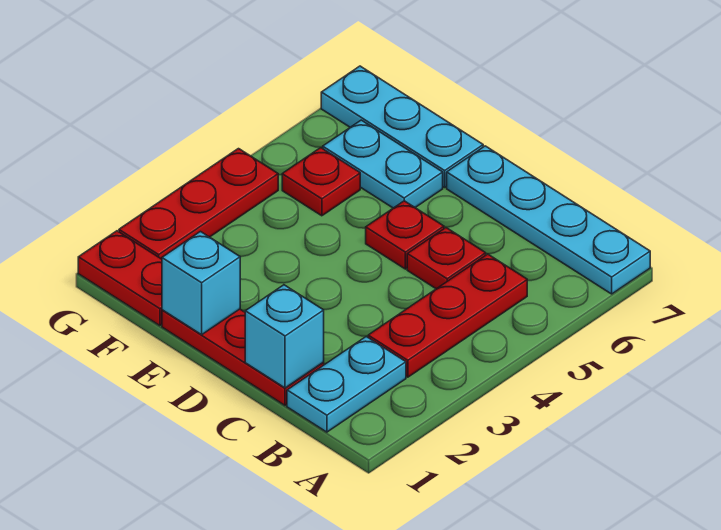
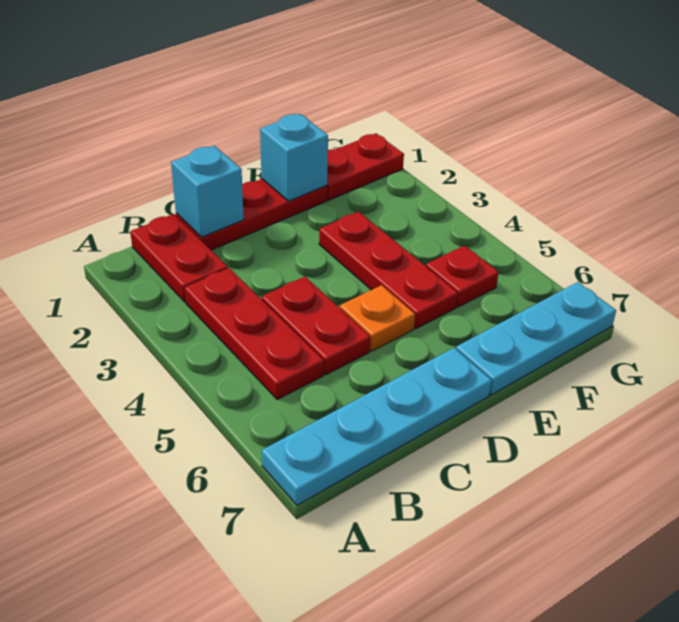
cyan plate B1:B2 level 1 -> red plate B1:B2 level 1
red plate C5 level 1 -> red plate C4:C5 level 1
red plate D5 level 1 -> orange plate D5 level 1
cyan plate E6:F6 level 1 -> none
red plate G2:G4 level 1 -> red plate E3:E5 level 1

